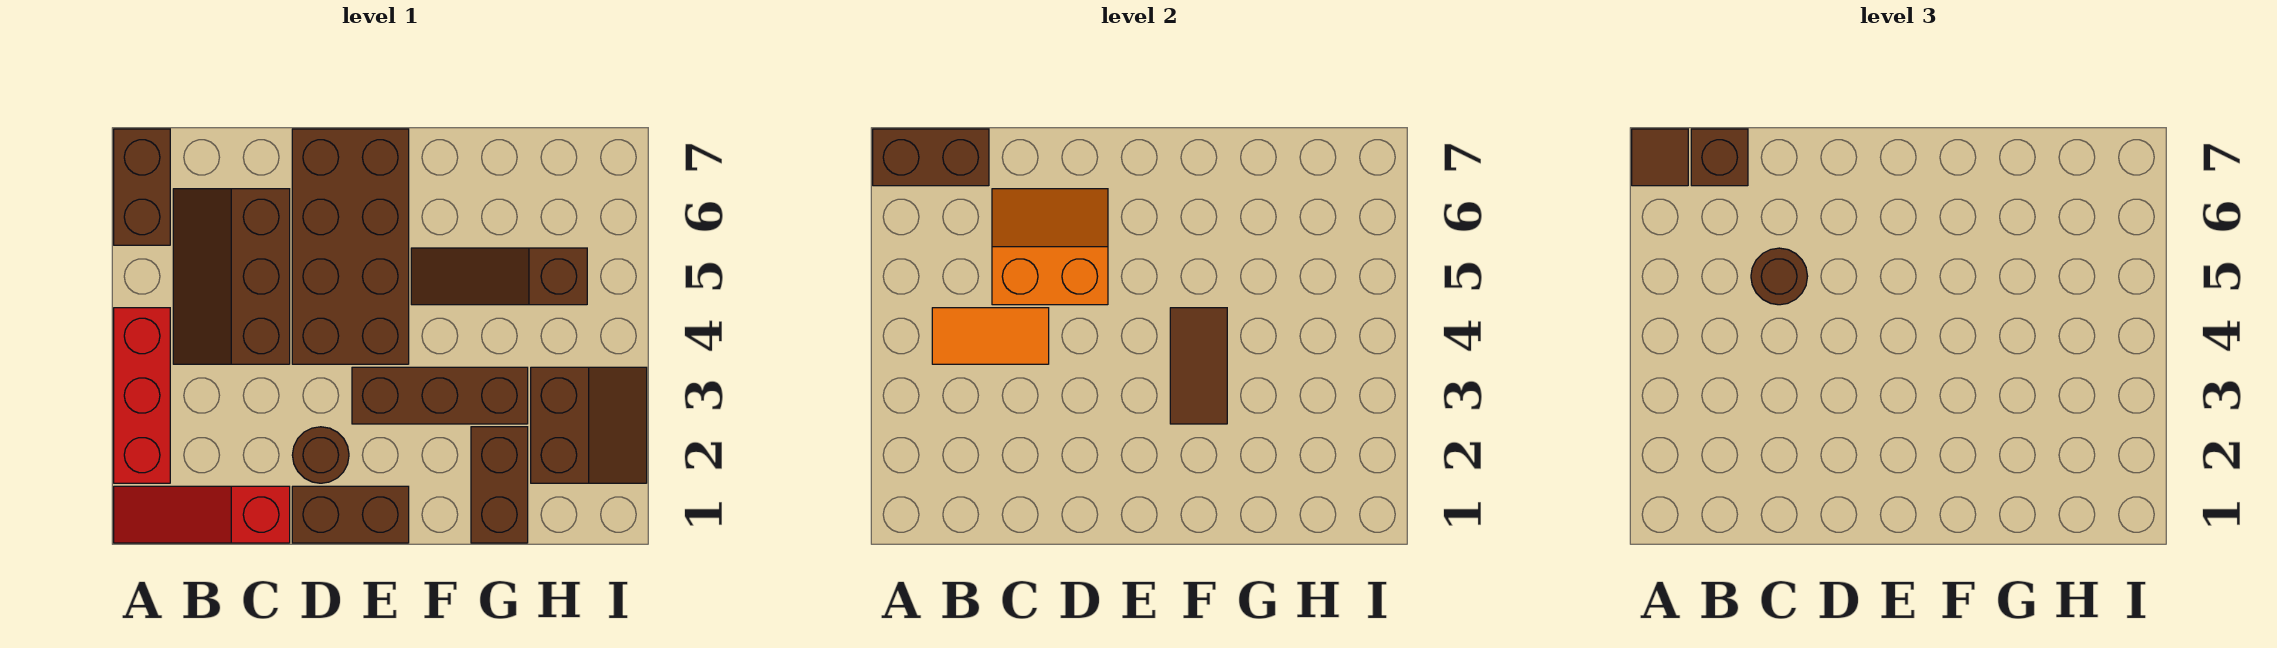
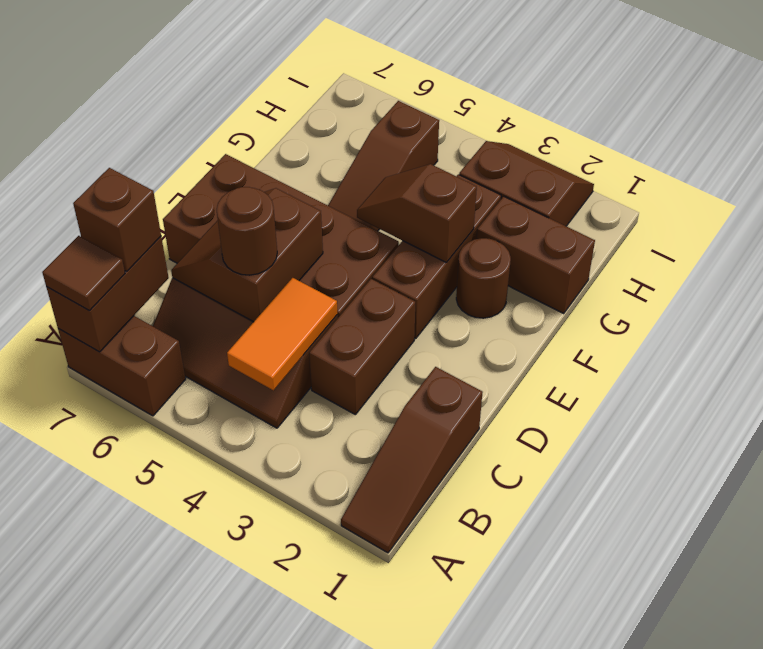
red slope A1:C1 level 1 top C -> brown slope A1:C1 level 1 top C
red brick A2:A4 level 1 -> none
orange slope C5:D6 level 2 top 5 -> brown slope C5:D6 level 2 top 5
brown brick D1:E1 level 1 -> brown brick C3:D3 level 1
brown round brick D2 level 1 -> brown round brick F2 level 1
brown tile F3:F4 level 2 -> brown slope F3:F4 level 2 top 3

